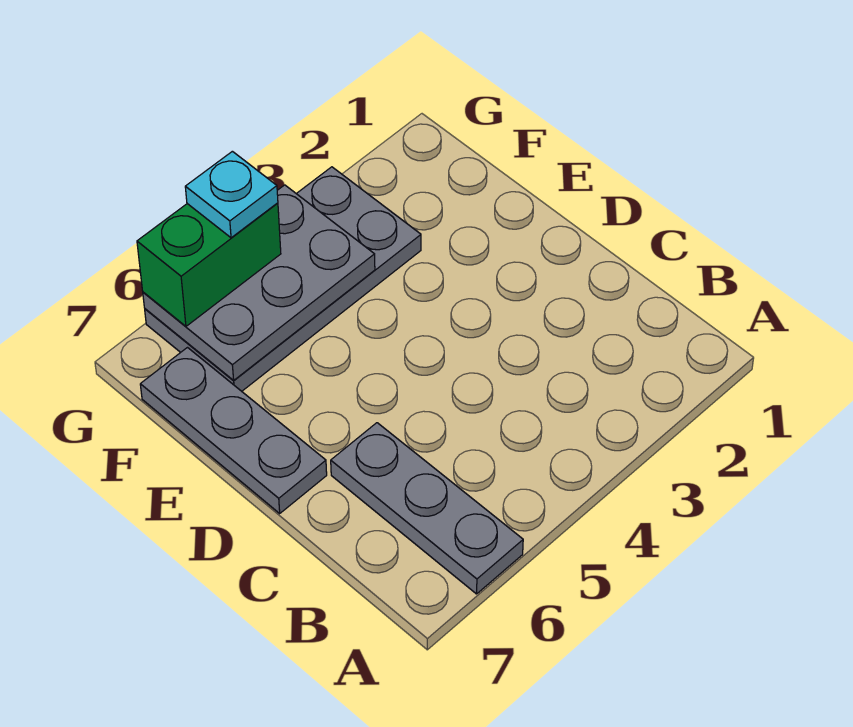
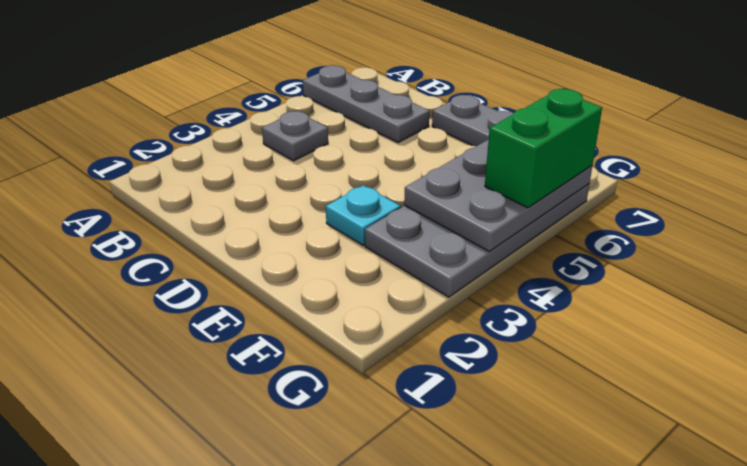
none -> grey plate B4 level 1
cyan plate G5 level 4 -> cyan plate E3 level 1

